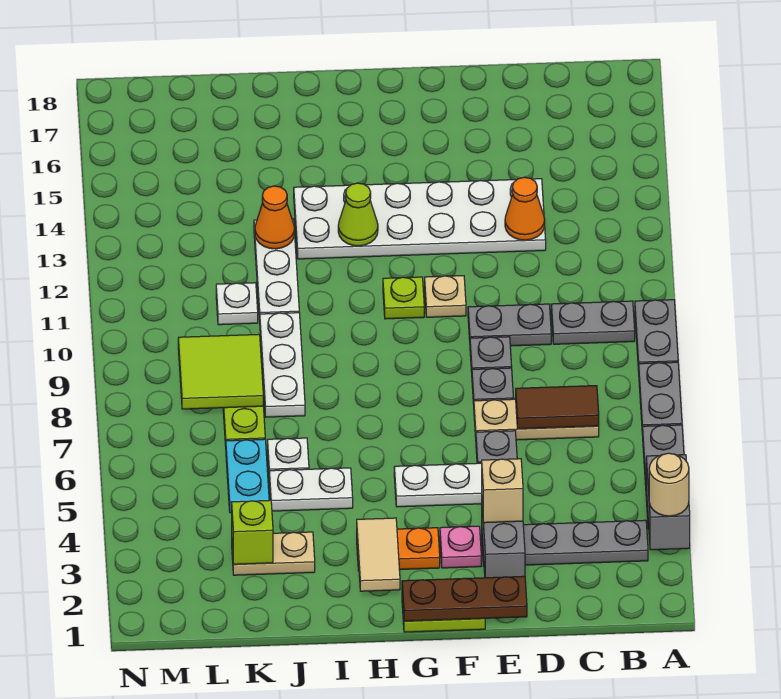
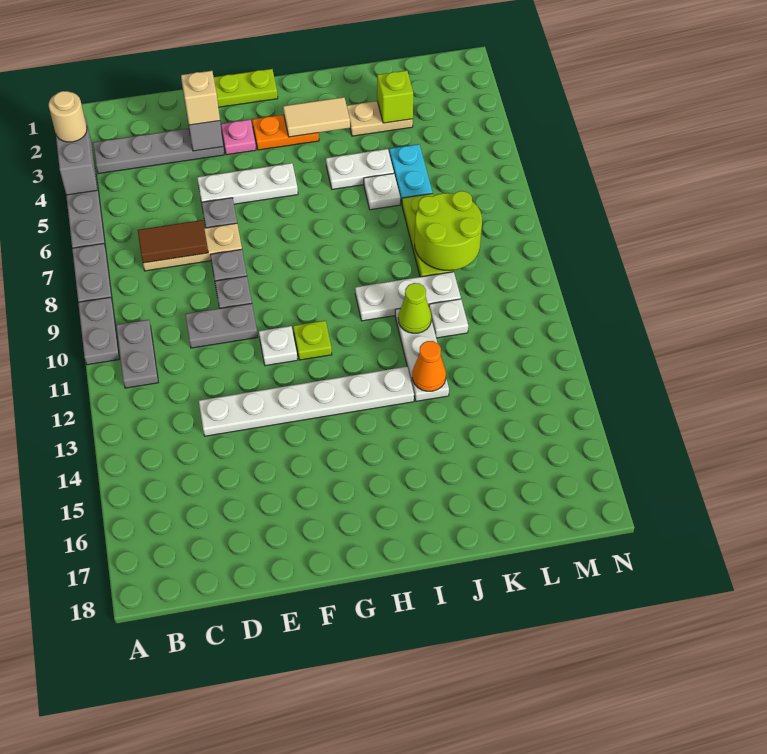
grey plate B10:C10 level 1 -> grey plate B10:B11 level 1
white plate D13:I14 level 1 -> white plate D13:I13 level 1
orange cone D13 level 2 -> none
brown plate E1:G1 level 2 -> none
tan plate F11 level 1 -> white plate F11 level 1
tan tile H2:H3 level 2 -> tan tile H3:I3 level 2
lime cone H13 level 2 -> lime cone J11 level 2
white plate J8:J10 level 1 -> white plate I10:K10 level 1
lime tile K8:L9 level 2 -> lime round brick K8:L9 level 2

